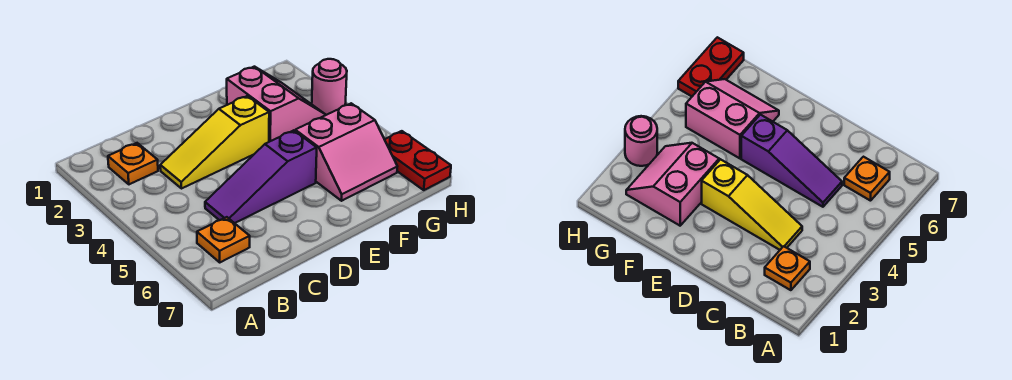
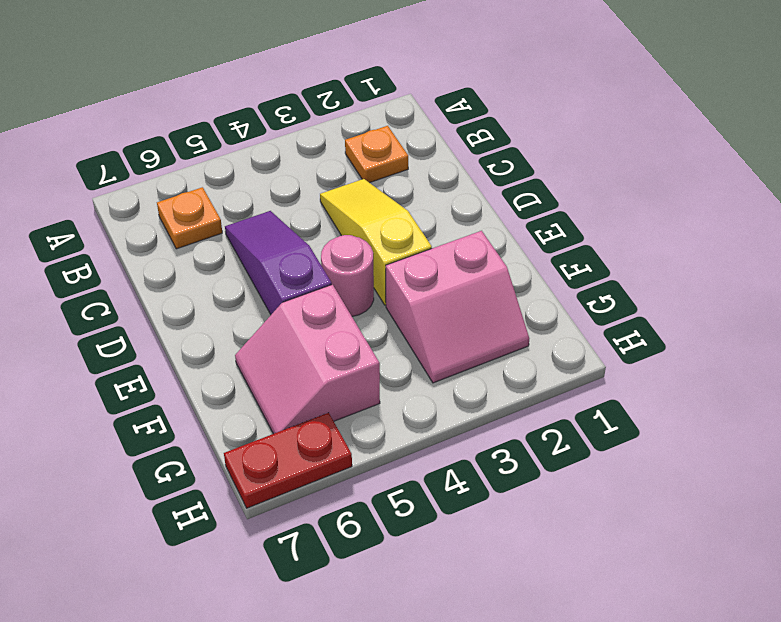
pink round brick H3 level 1 -> pink round brick E4 level 1

